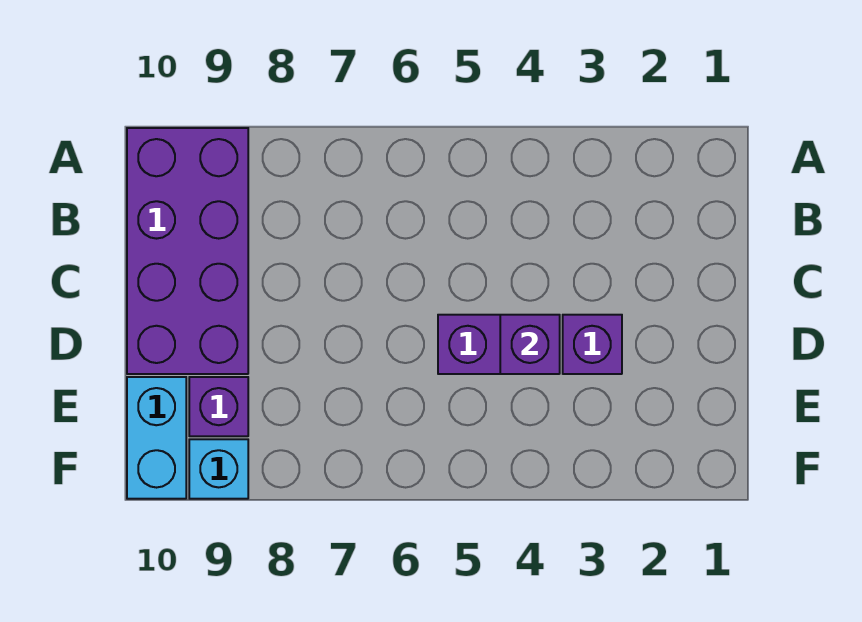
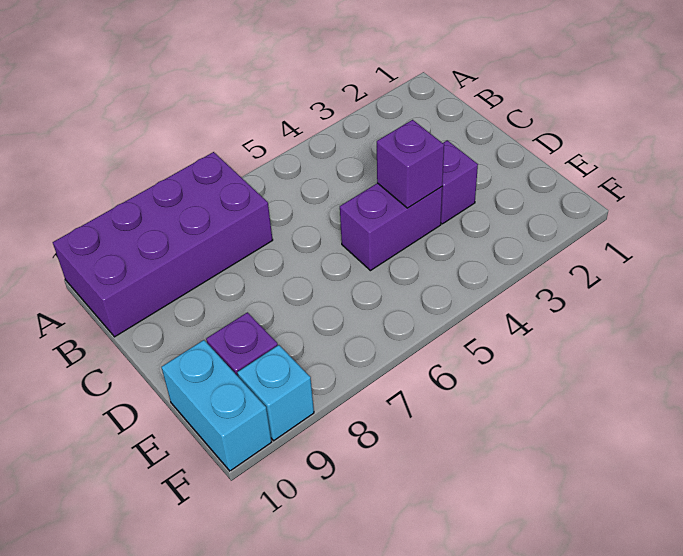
purple brick A9:D10 level 1 -> purple brick A7:B10 level 1

